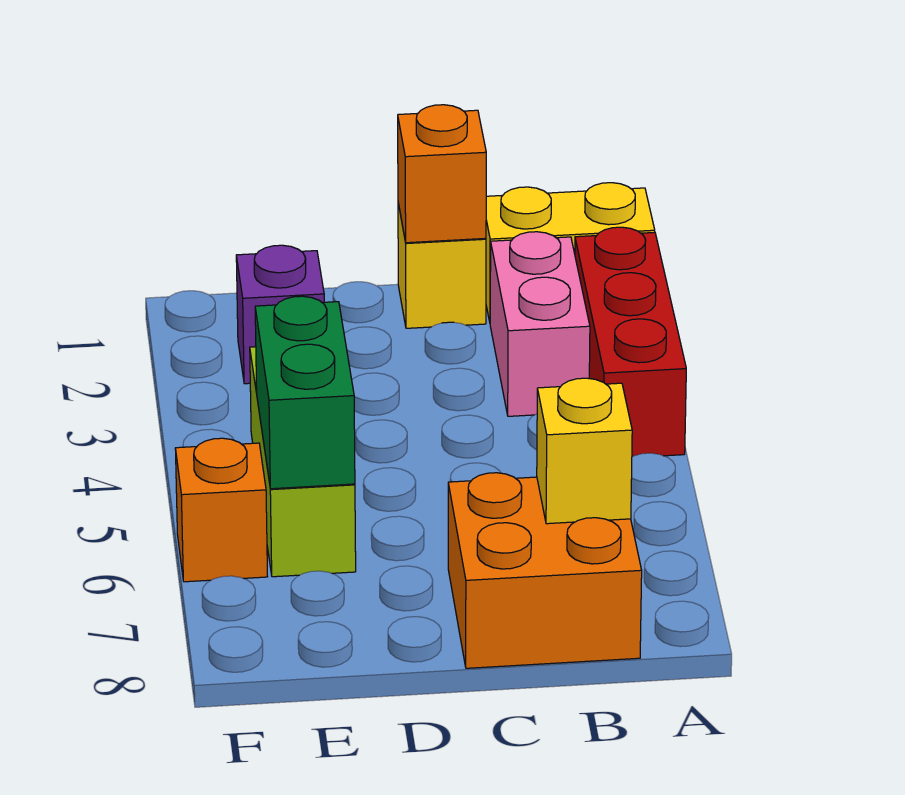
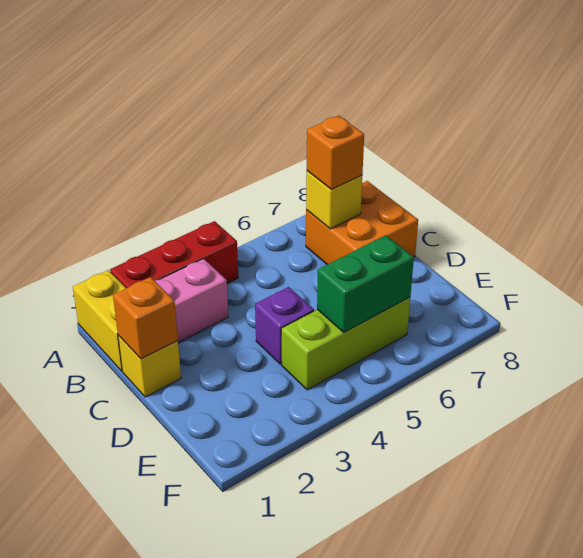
purple brick E2 level 1 -> purple brick D4 level 1
orange brick F6 level 1 -> orange brick B7 level 3

